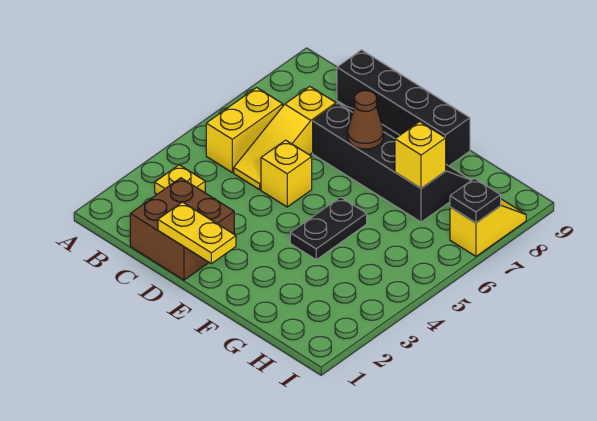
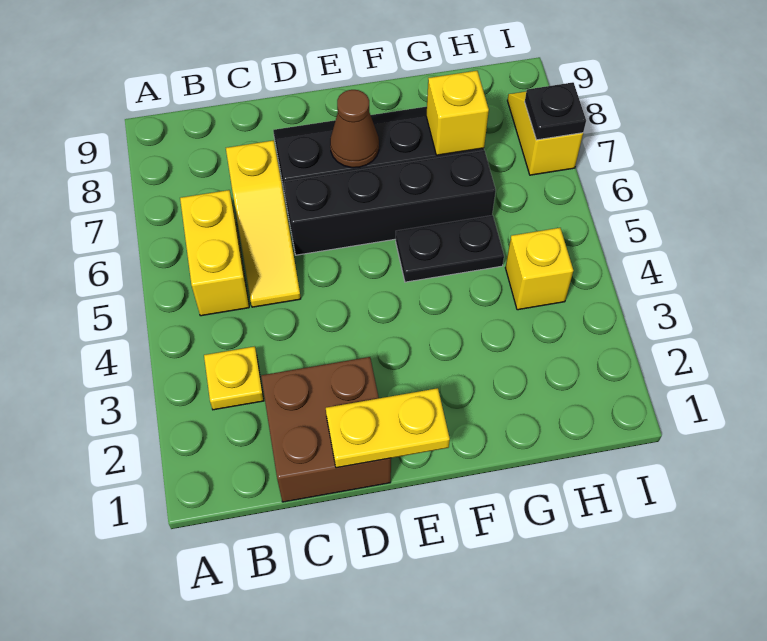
black brick C9:F9 level 1 -> black brick D6:G6 level 1
yellow brick D5 level 1 -> yellow brick H4 level 1
black plate F4:F5 level 1 -> black plate F5:G5 level 1

